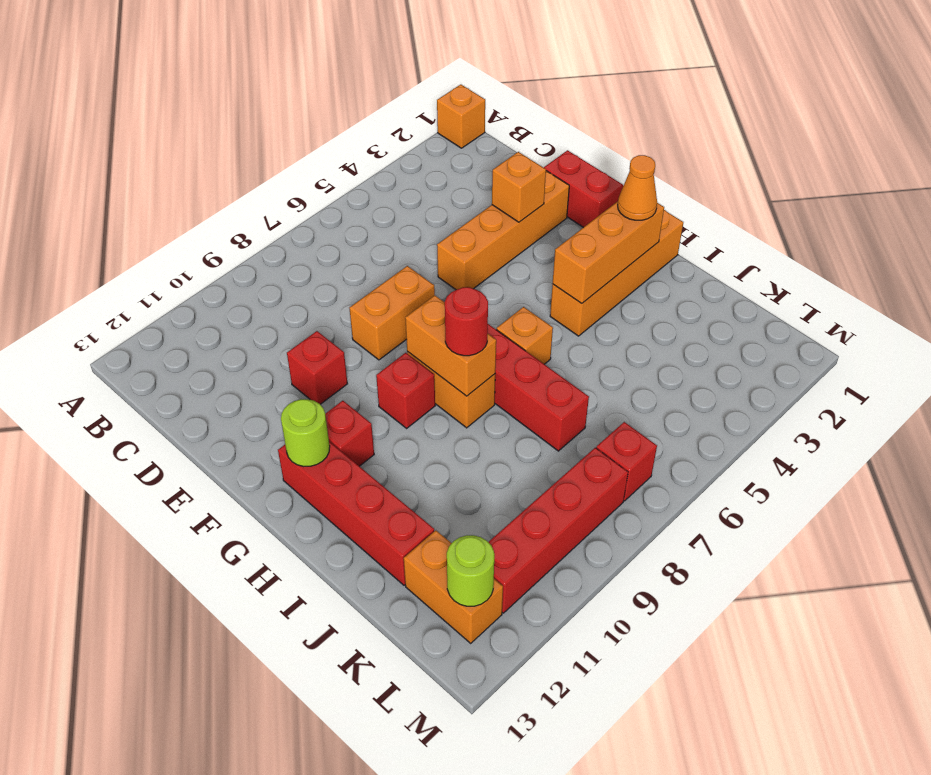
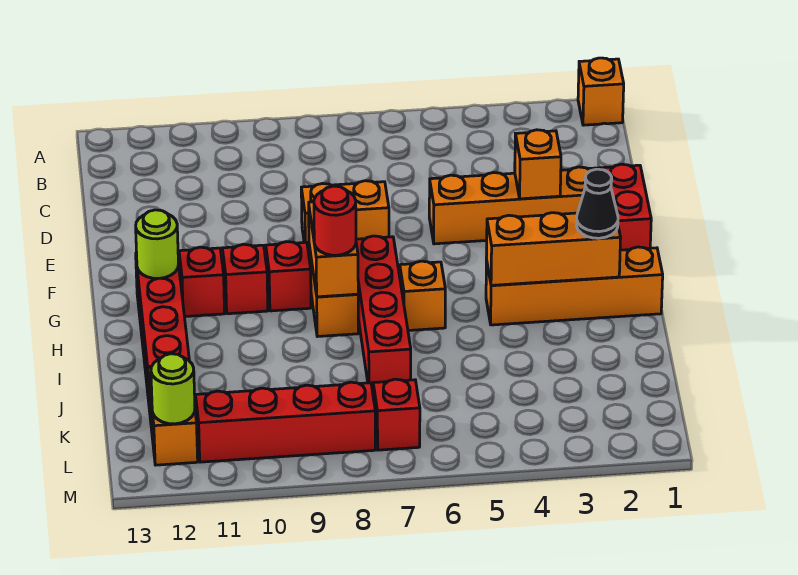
red brick E10 level 1 -> red brick G10 level 1
orange cone H2 level 3 -> black cone H2 level 3

